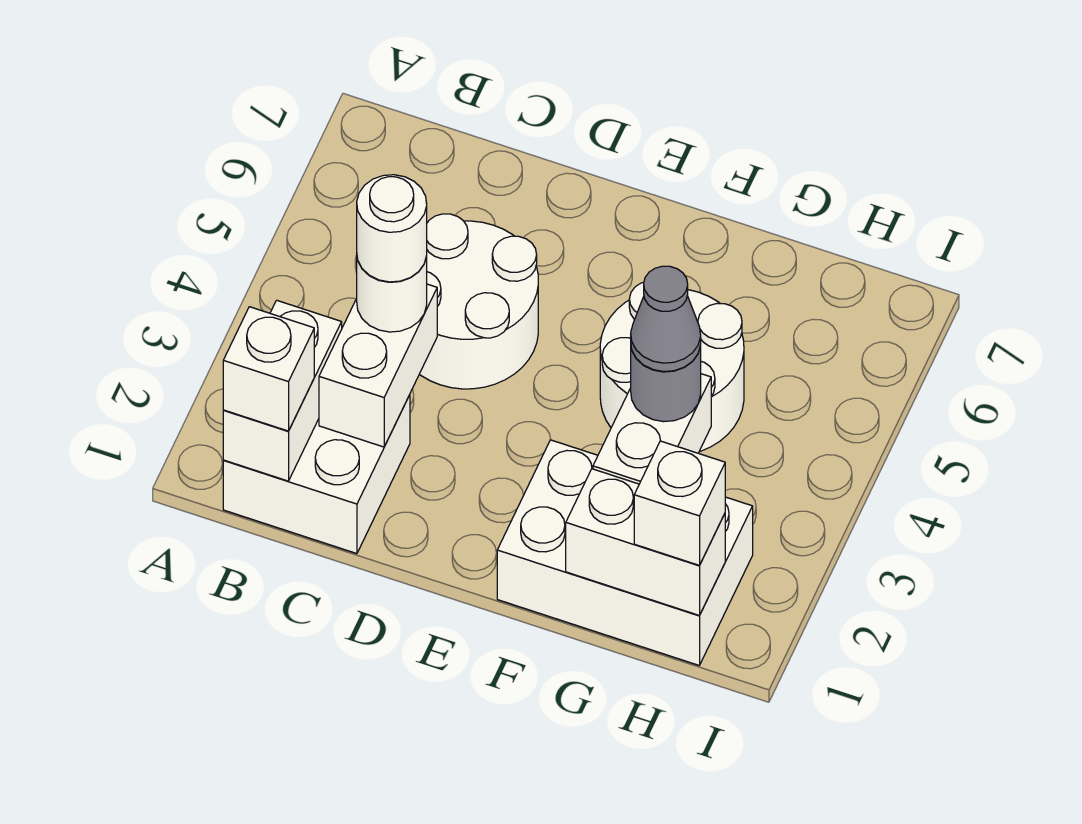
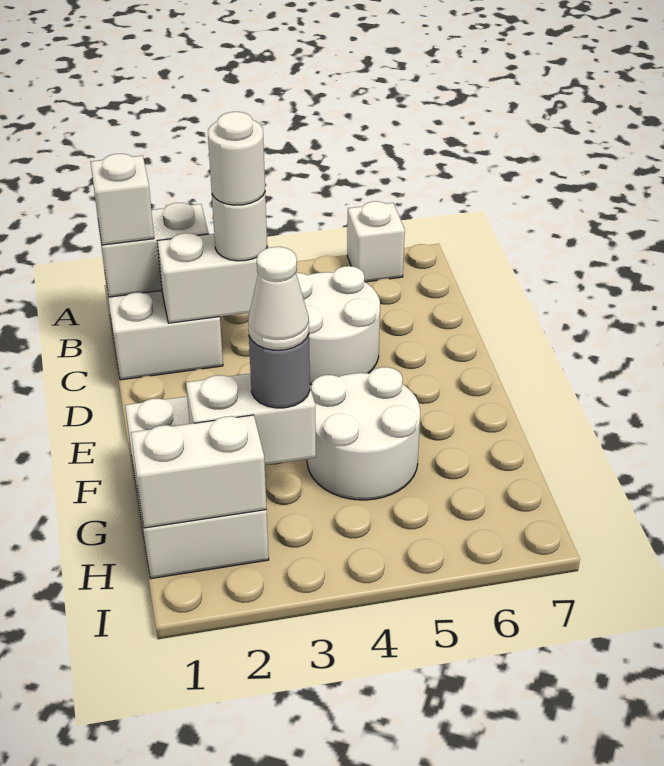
white brick G1:H1 level 2 -> white brick H1:H2 level 2
grey cone G3 level 4 -> white cone G3 level 4
white brick H1 level 3 -> white brick A6 level 1

